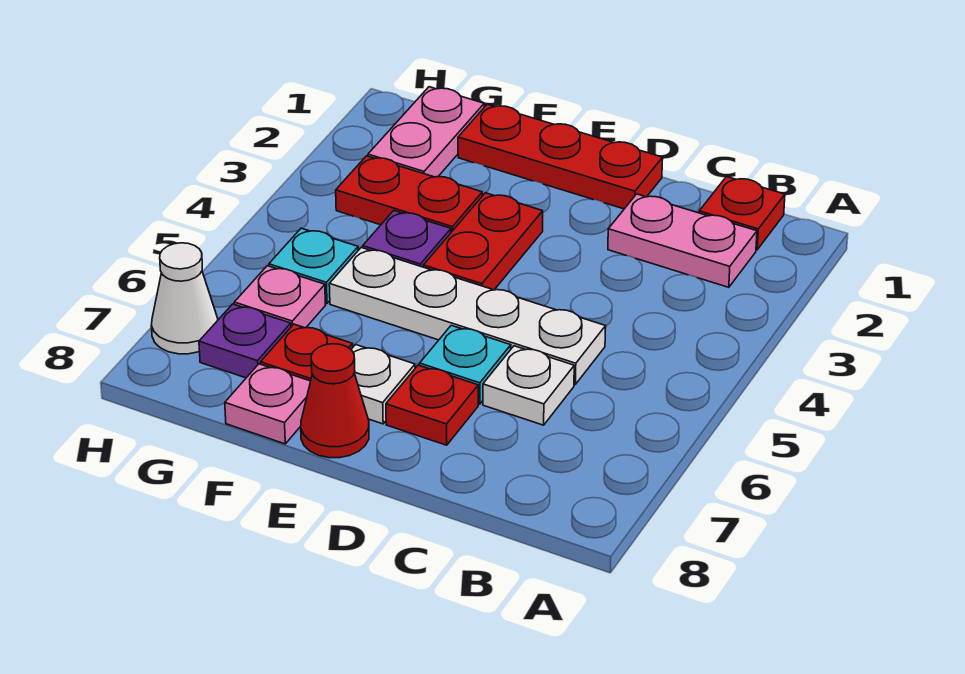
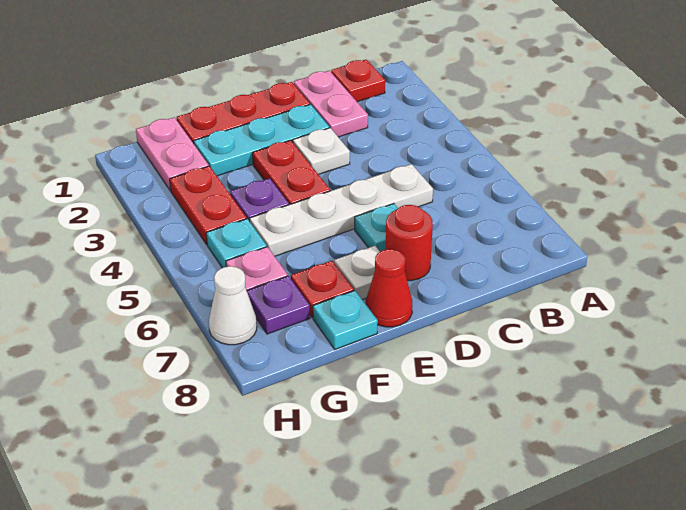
pink plate B2:C2 level 1 -> pink plate C1:C2 level 1
white plate C6 level 1 -> white plate D3 level 1
none -> cyan plate D2:F2 level 1
red plate D7 level 1 -> red round brick D7 level 1
red plate F3:G3 level 1 -> red plate G3:G4 level 1
pink plate F8 level 1 -> cyan plate F8 level 1

